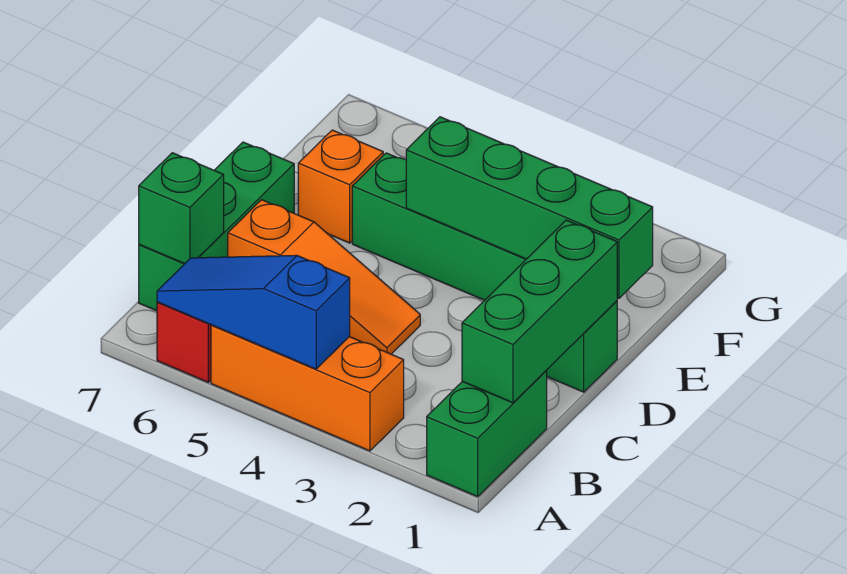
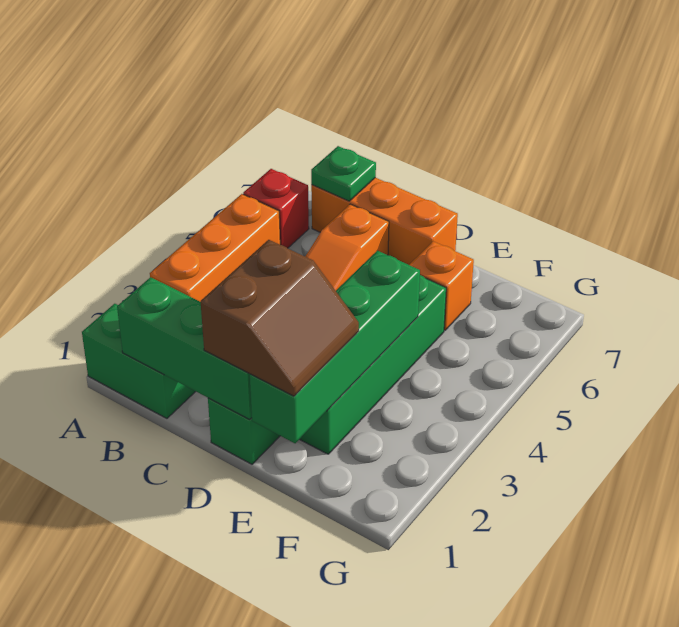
blue slope A4:A6 level 2 top 4 -> none
green brick B7:D7 level 1 -> orange brick B7:D7 level 1
green brick B7 level 2 -> green plate B7 level 2
none -> brown slope D1:E2 level 3 top D

